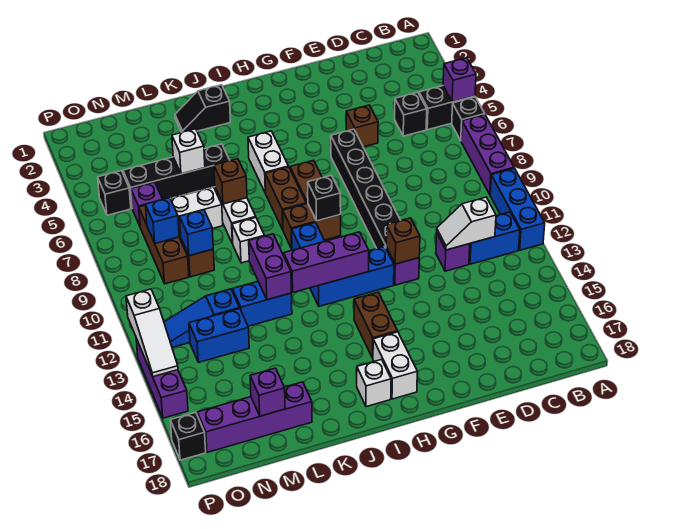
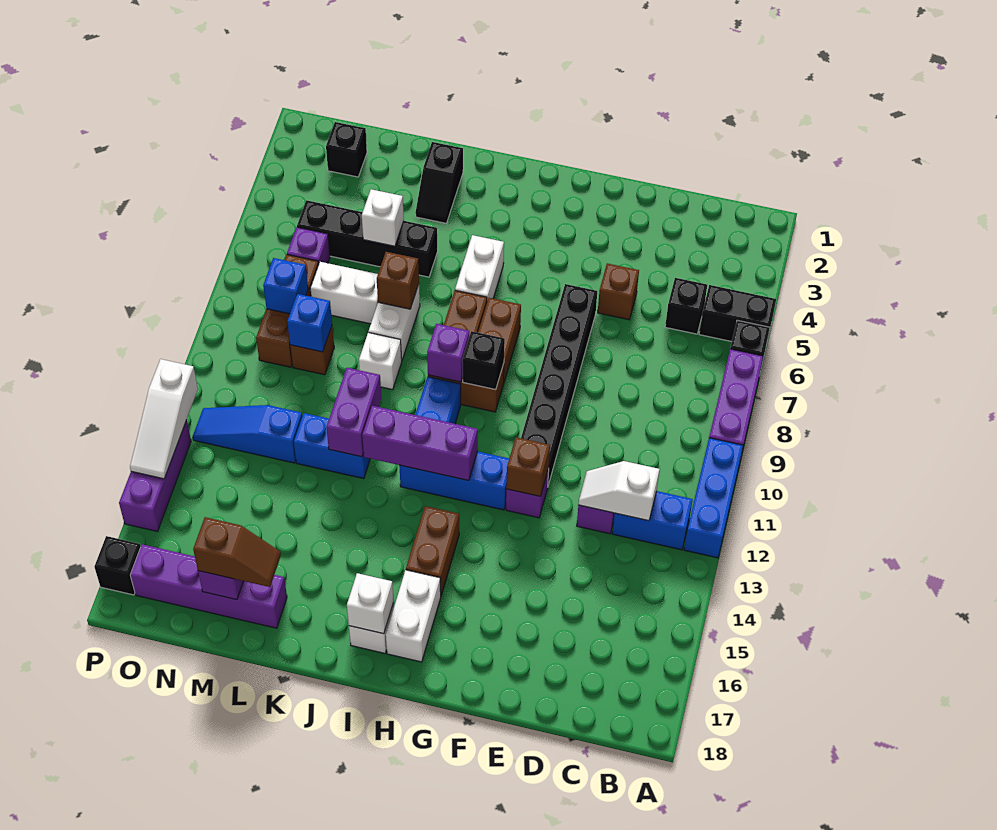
purple brick A5 level 2 -> purple brick I9 level 2
none -> white brick I17 level 2
black slope J2:K2 level 1 top J -> black slope K2:K3 level 1 top 2
none -> brown slope L17:M17 level 3 top M
blue brick M13:N13 level 1 -> none
black brick O5 level 1 -> black brick N2 level 1

